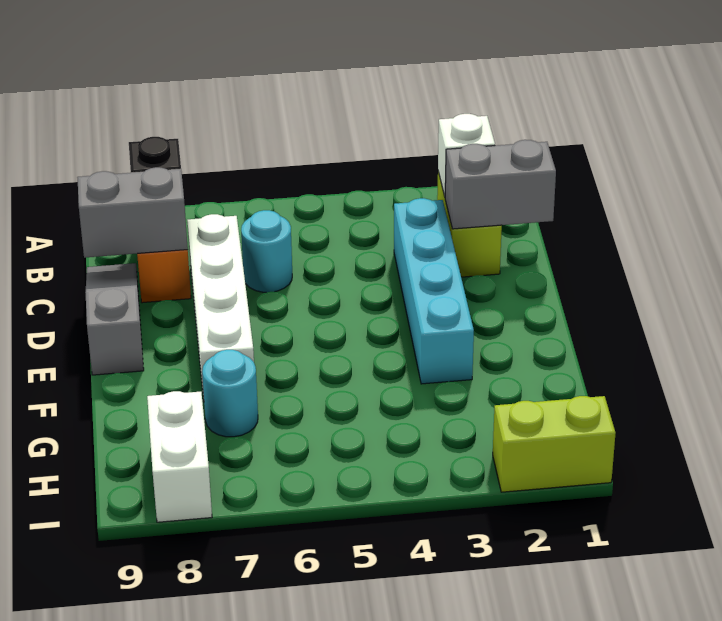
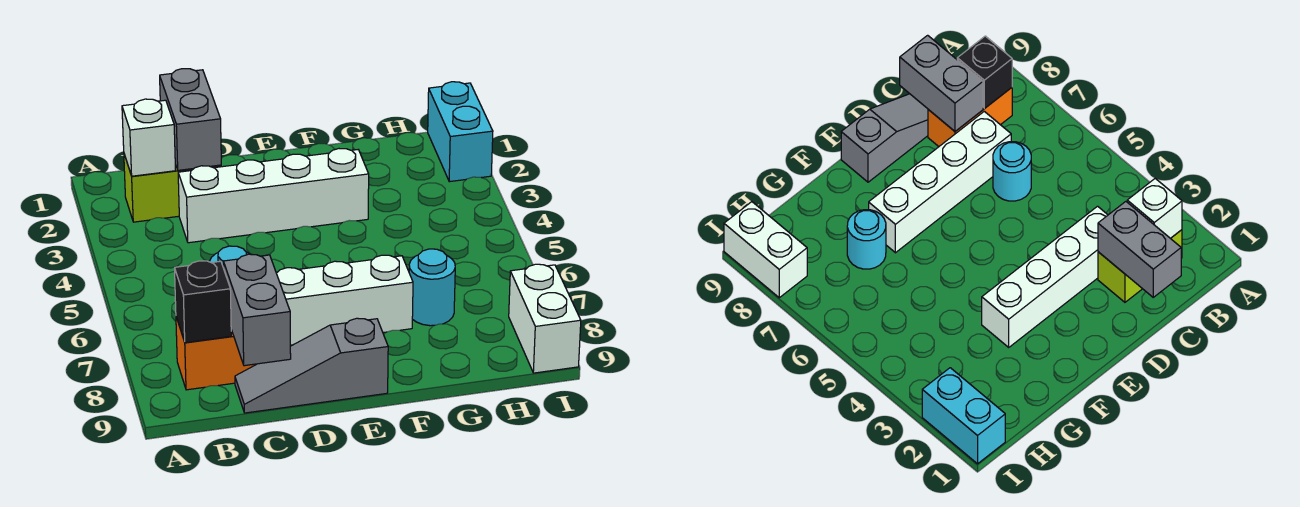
cyan brick C3:F3 level 1 -> white brick C3:F3 level 1
white brick H8:I8 level 1 -> white brick I8:I9 level 1
lime brick I1:I2 level 1 -> cyan brick I1:I2 level 1

